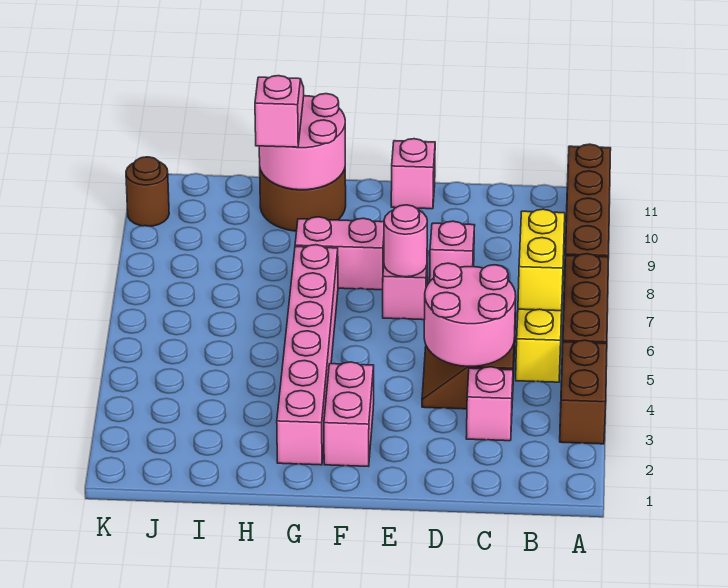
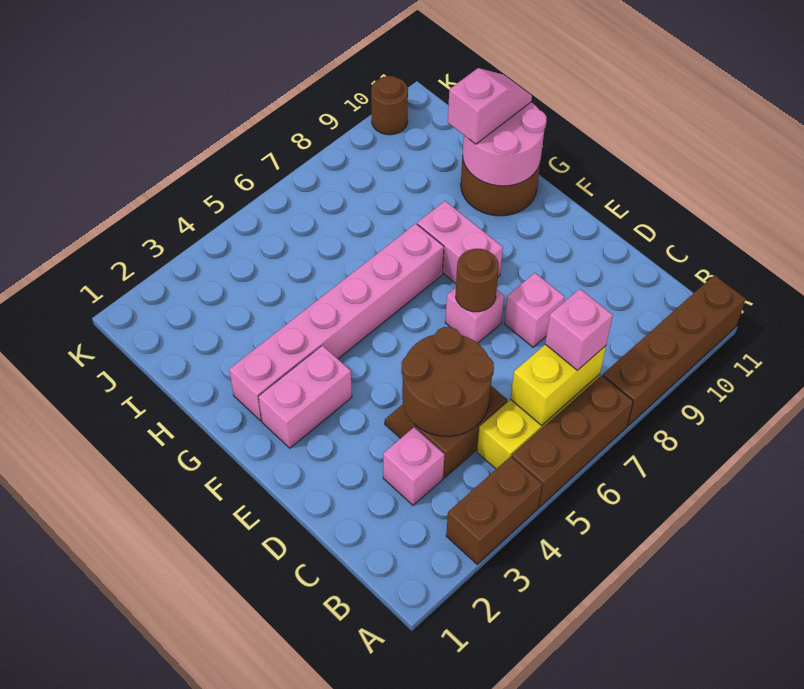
pink round brick C4:D5 level 2 -> brown round brick C4:D5 level 2
pink round brick E7 level 2 -> brown round brick E7 level 2
pink brick E11 level 1 -> pink brick B7 level 3

